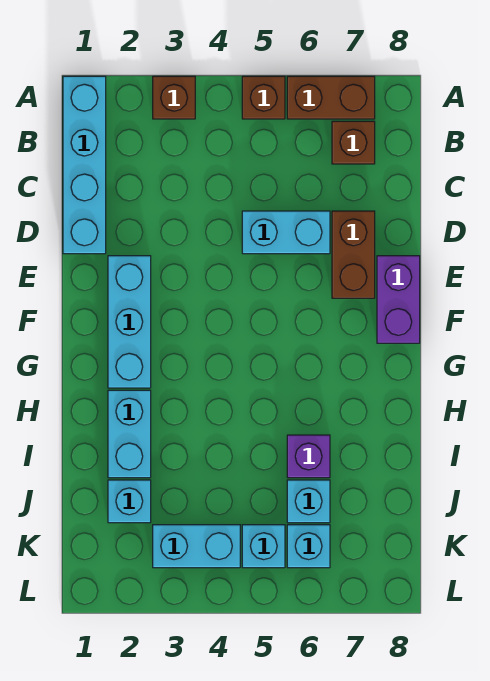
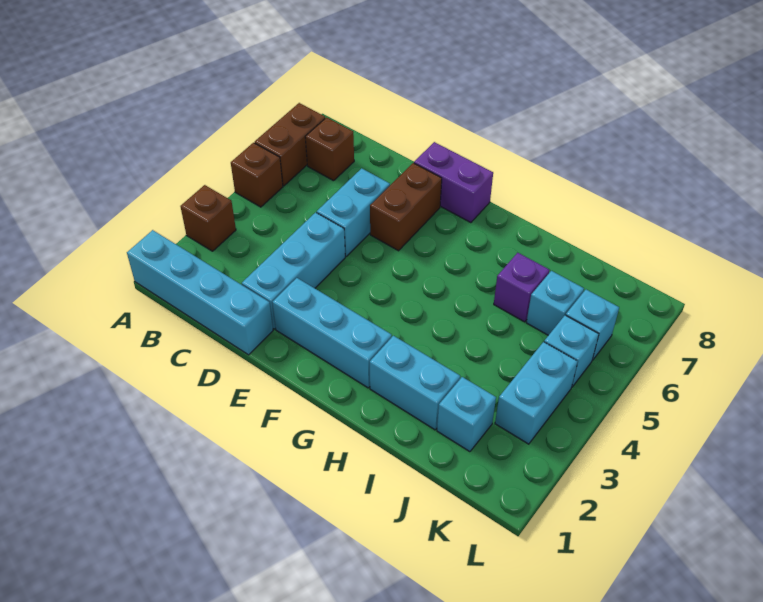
none -> cyan brick D2:D4 level 1
brown brick D7:E7 level 1 -> brown brick E6:E7 level 1

